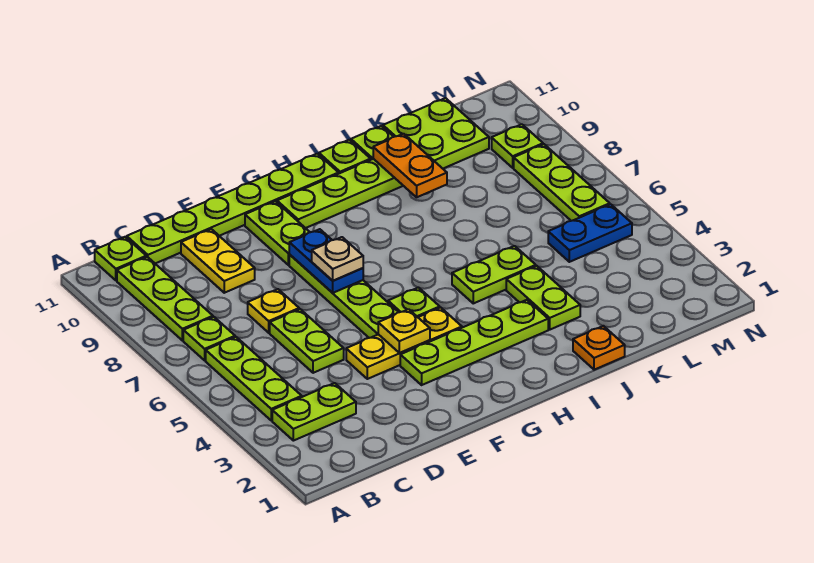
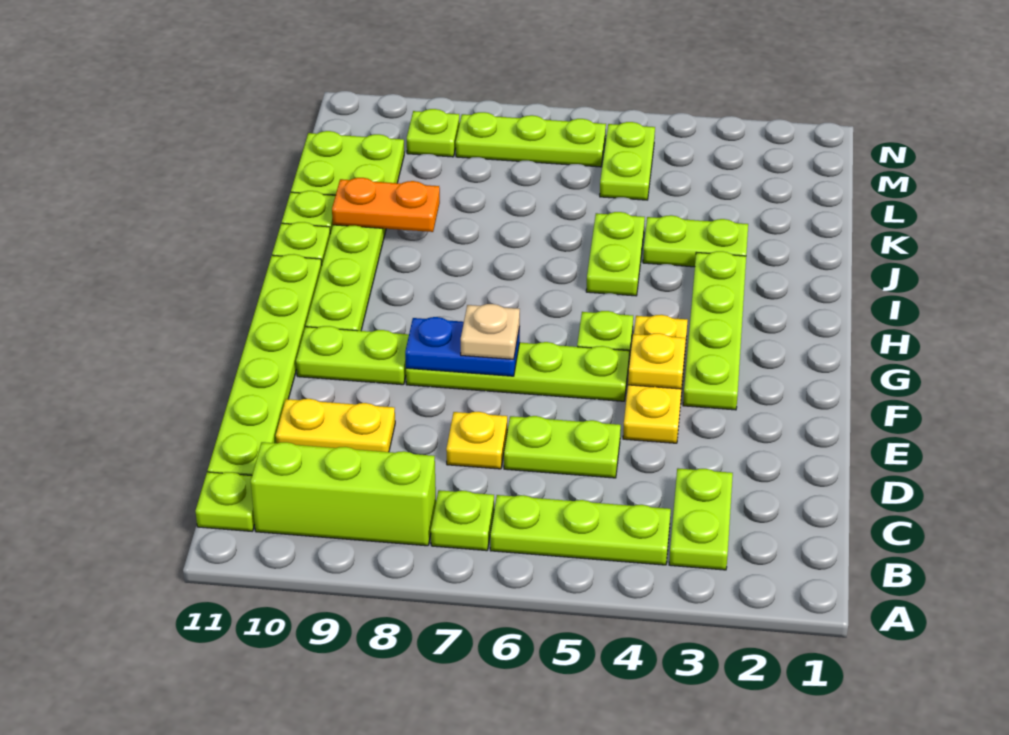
lime plate B8:B10 level 1 -> lime brick B8:B10 level 1
orange plate J1 level 1 -> none
blue plate L5:M5 level 1 -> lime plate L5:M5 level 1

